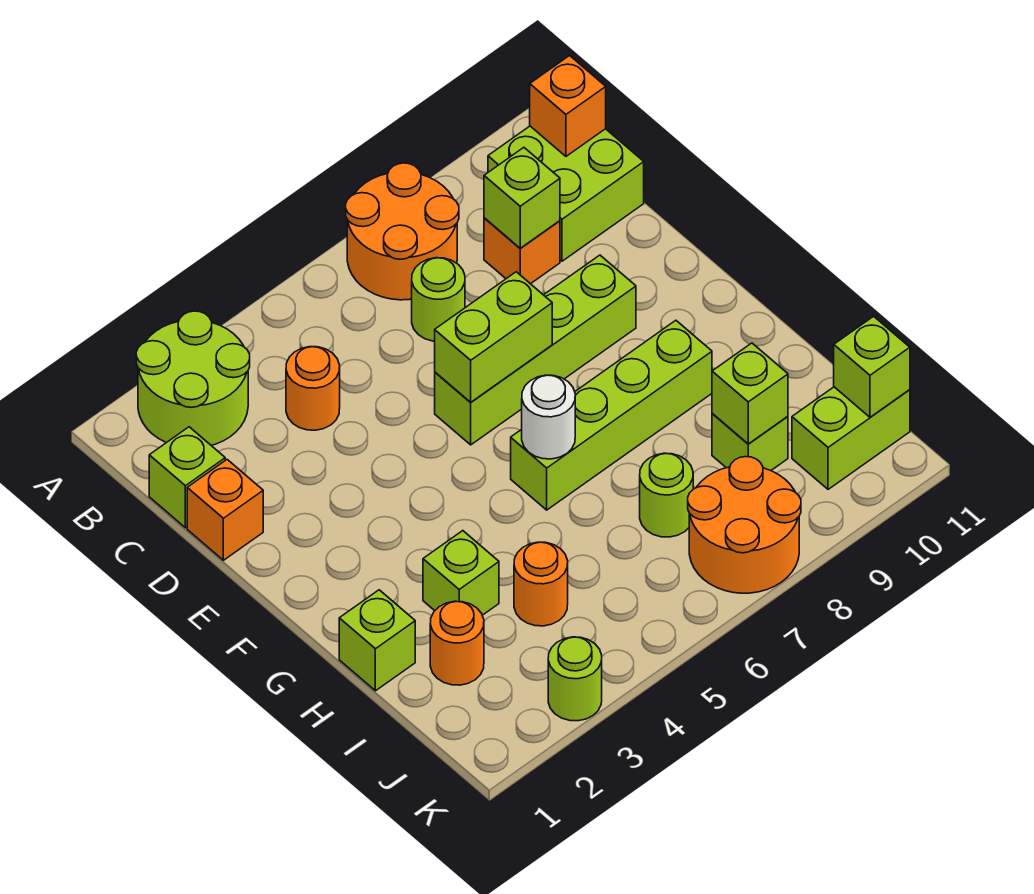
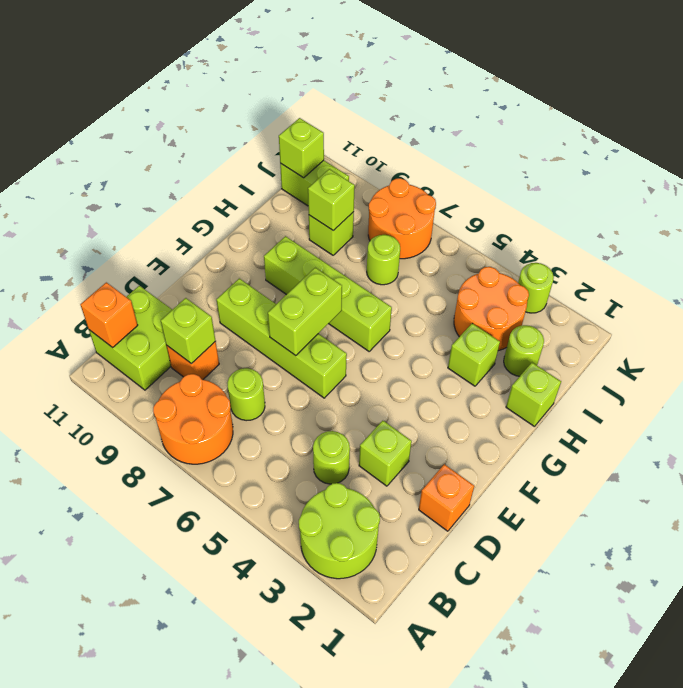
lime brick C1 level 1 -> lime brick D3 level 1
orange round brick C4 level 1 -> lime round brick C4 level 1
lime brick E6:E7 level 2 -> lime brick E7:F7 level 2
white round brick G6 level 2 -> none
orange round brick I2 level 1 -> lime round brick I2 level 1
orange round brick I4 level 1 -> orange round brick I3:J4 level 1

